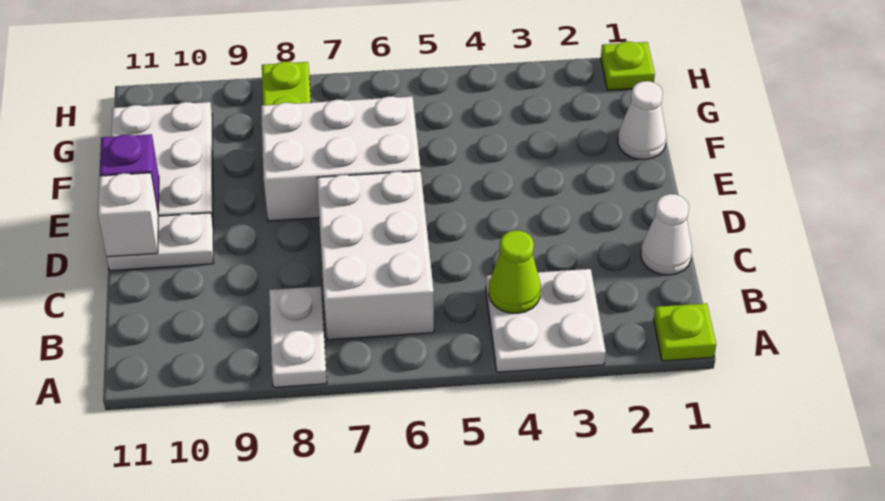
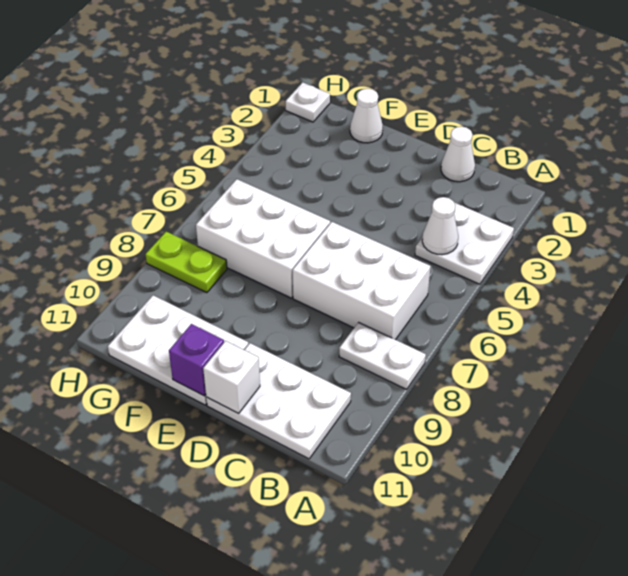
lime plate A1 level 1 -> none
lime cone B4 level 2 -> white cone B4 level 2
white plate D10:D11 level 1 -> white plate B10:D11 level 1
white brick E6:F8 level 1 -> white brick E6:G7 level 1
lime plate H1 level 1 -> white plate H1 level 1

